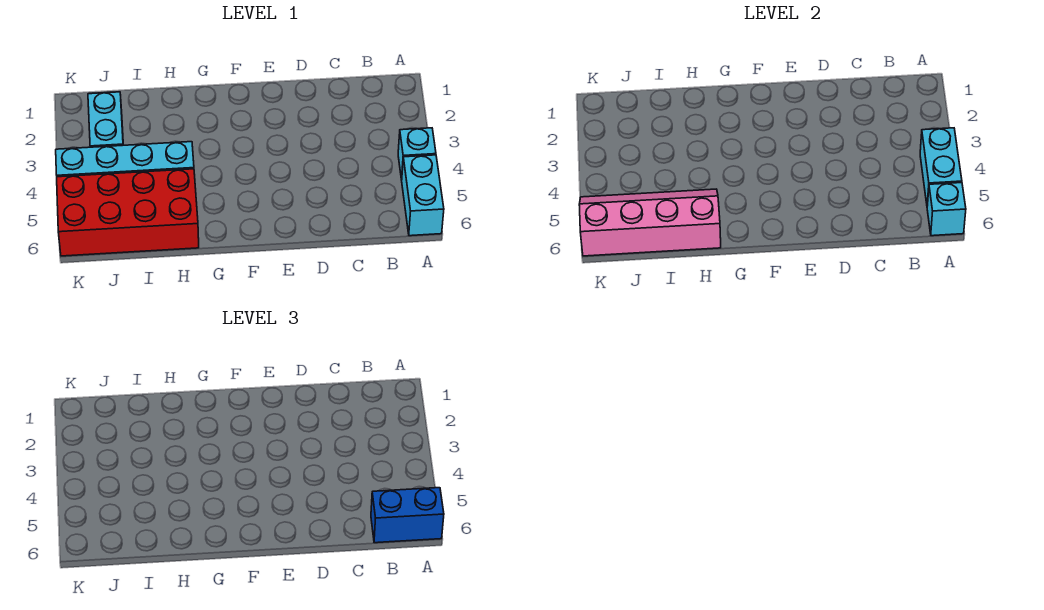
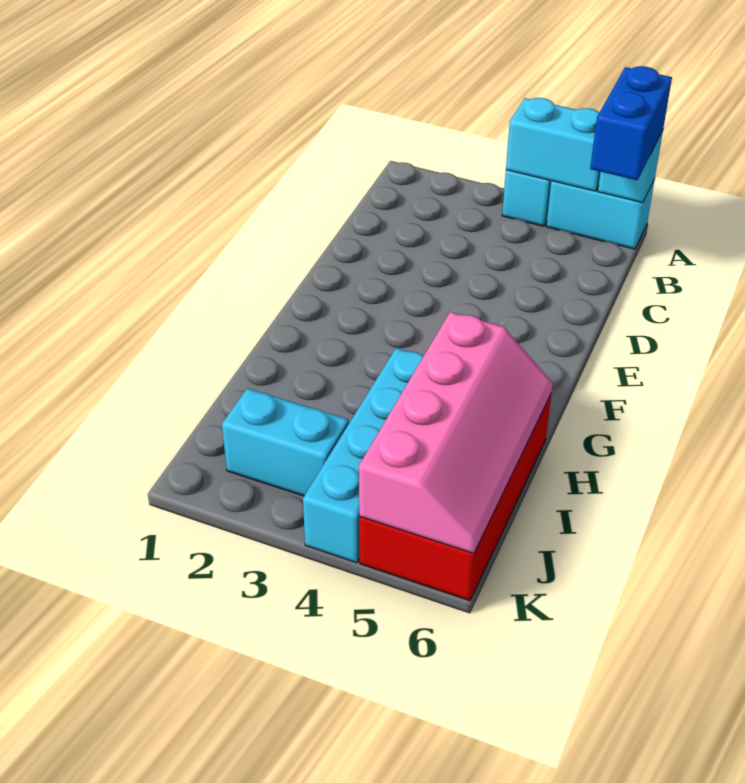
pink slope H5:K6 level 2 top 6 -> pink slope H5:K6 level 2 top 5

